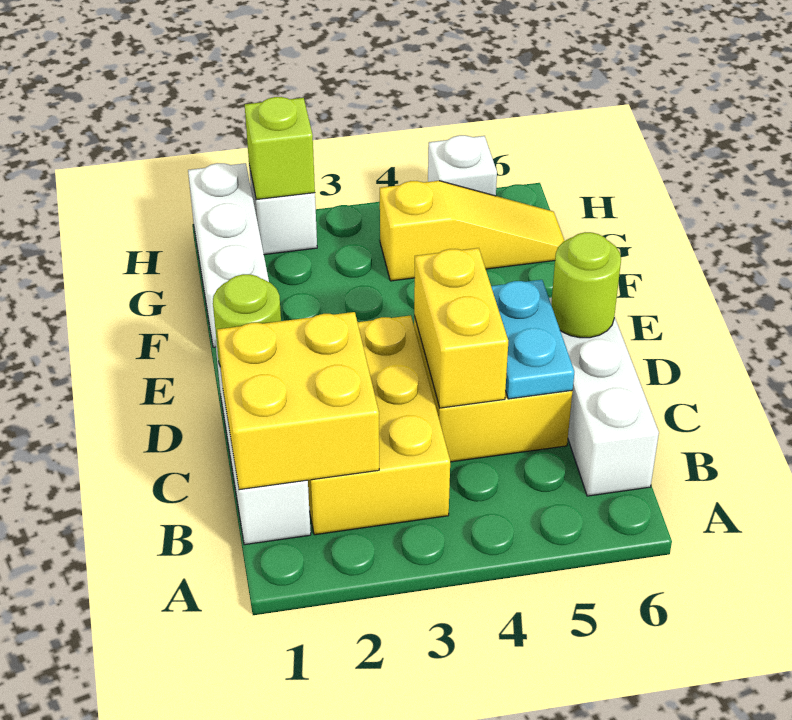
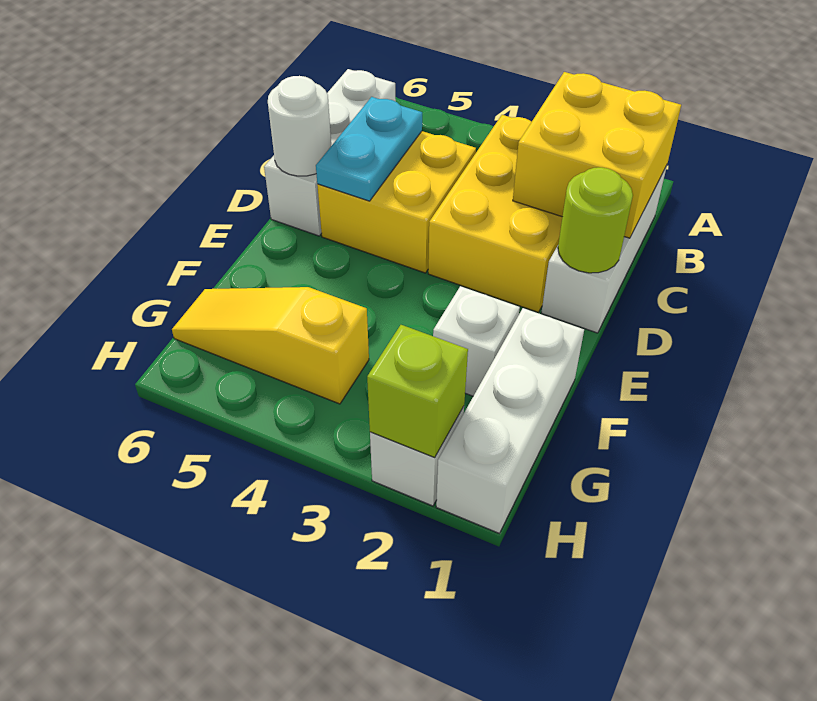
yellow brick C4:D4 level 2 -> none
lime round brick D6 level 2 -> white round brick D6 level 2
white brick H5 level 1 -> white brick F2 level 1

